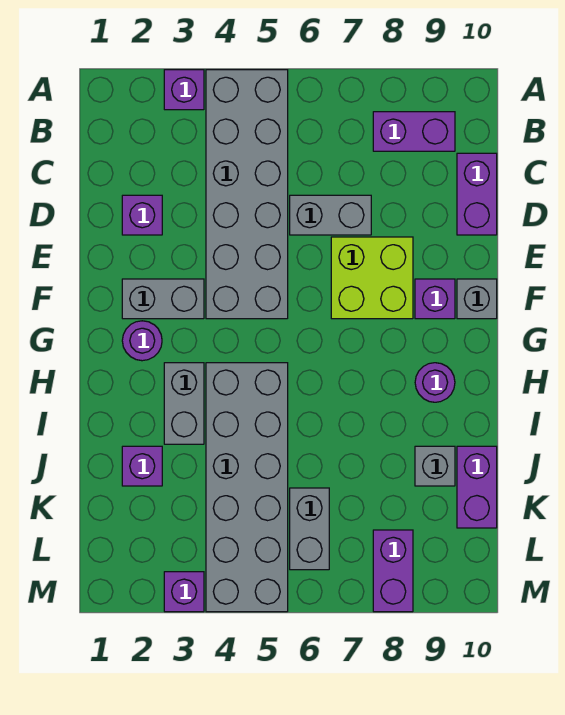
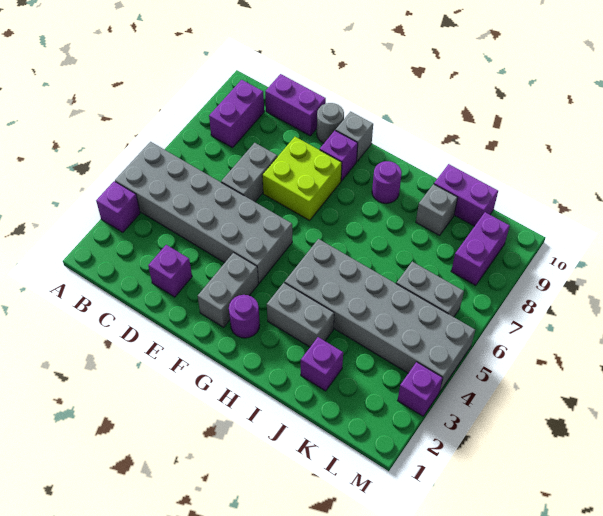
none -> grey round brick E10 level 1
purple brick L8:M8 level 1 -> purple brick L8:L9 level 1

